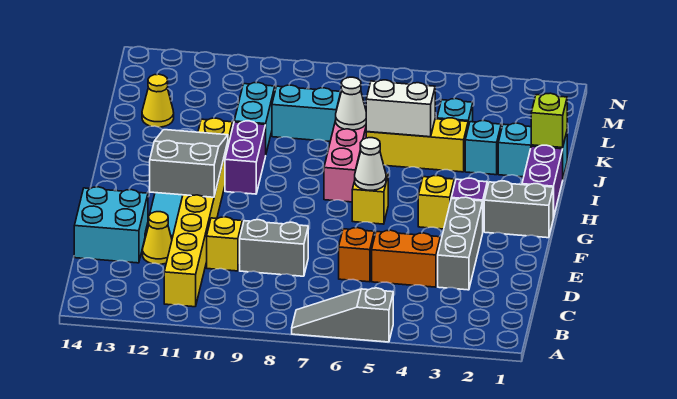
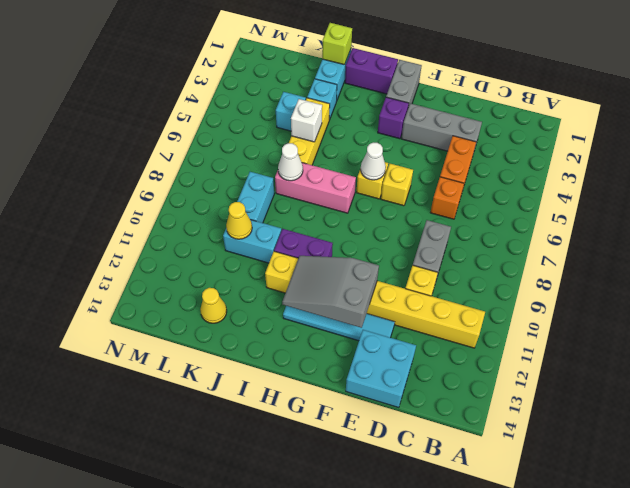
grey slope A5:A7 level 1 top 5 -> none
yellow cone D12 level 1 -> yellow cone K10 level 2
yellow brick G4 level 1 -> yellow brick F6 level 1
white brick J5:J6 level 2 -> white brick J5 level 2

